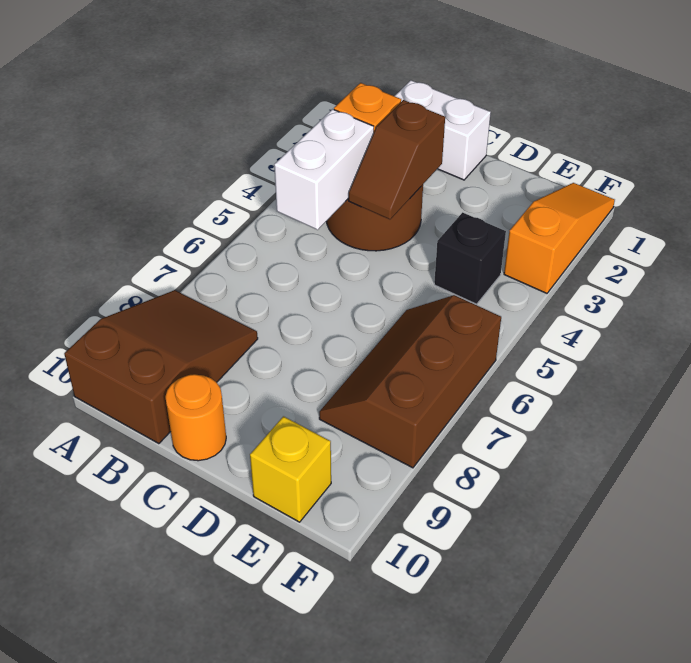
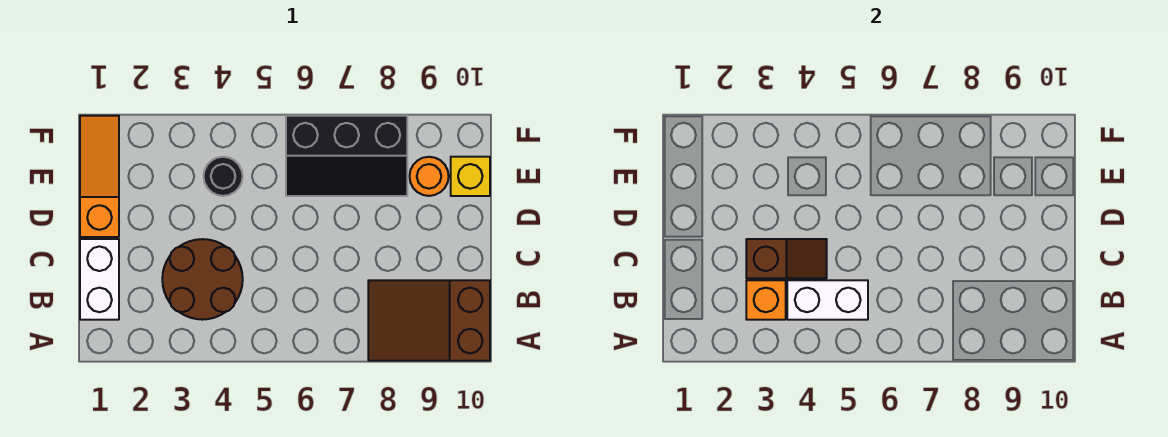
orange round brick C10 level 1 -> orange round brick E9 level 1
black brick E4 level 1 -> black round brick E4 level 1
brown slope E6:F8 level 1 top F -> black slope E6:F8 level 1 top F
orange slope F1:F3 level 1 top 3 -> orange slope D1:F1 level 1 top D

